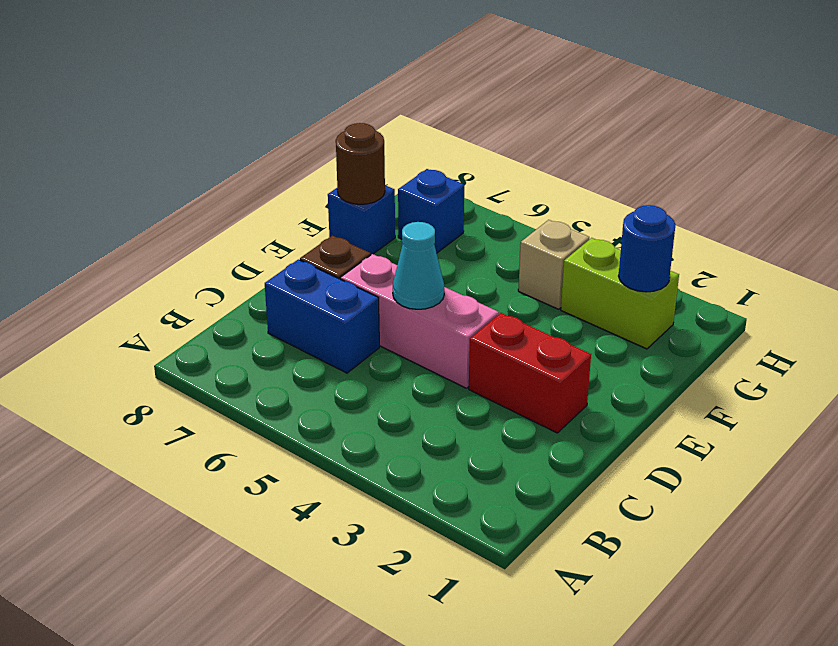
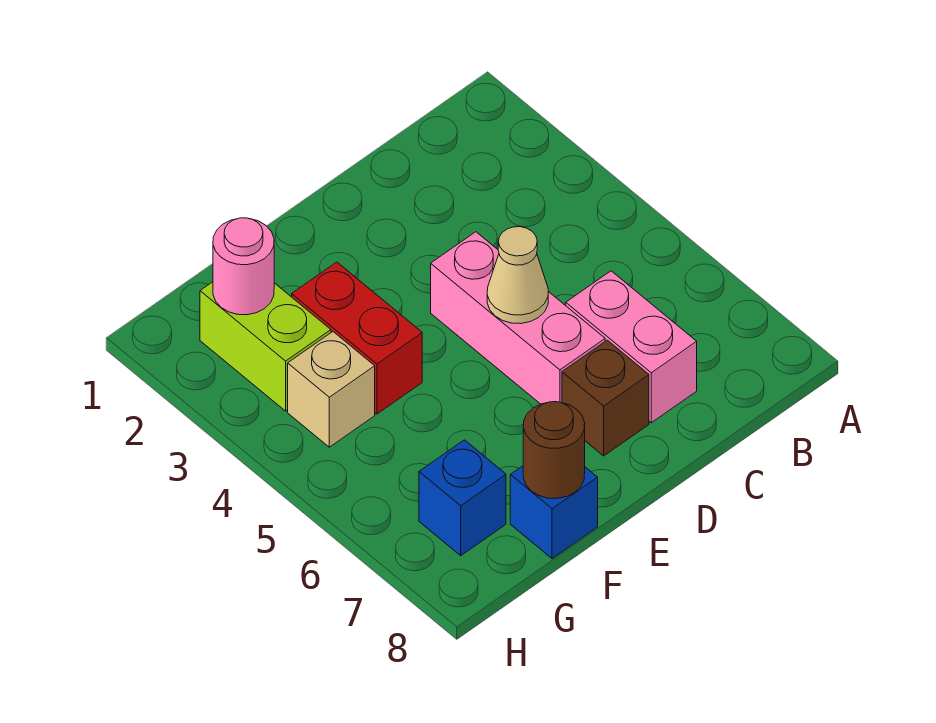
blue brick C6:C7 level 1 -> pink brick C6:C7 level 1
red brick D2:D3 level 1 -> red brick F3:F4 level 1
cyan cone D5 level 2 -> tan cone D5 level 2
blue round brick G2 level 2 -> pink round brick G2 level 2

